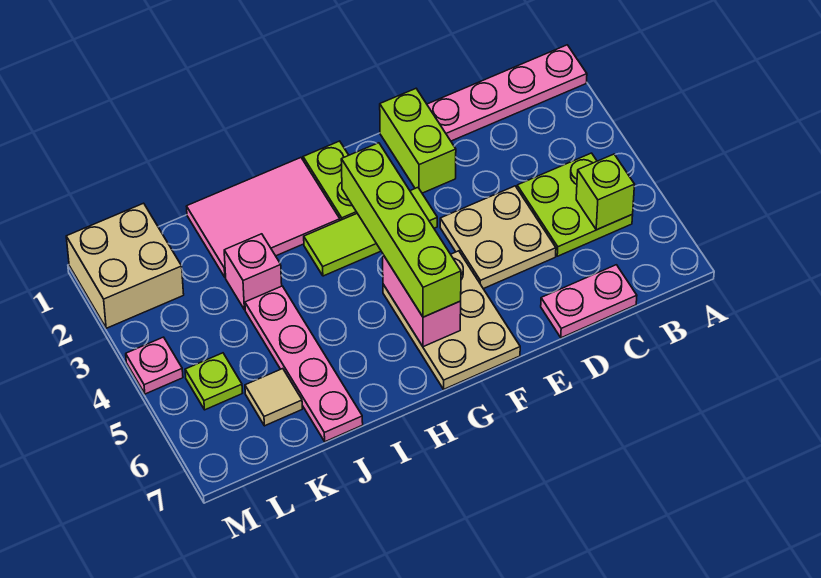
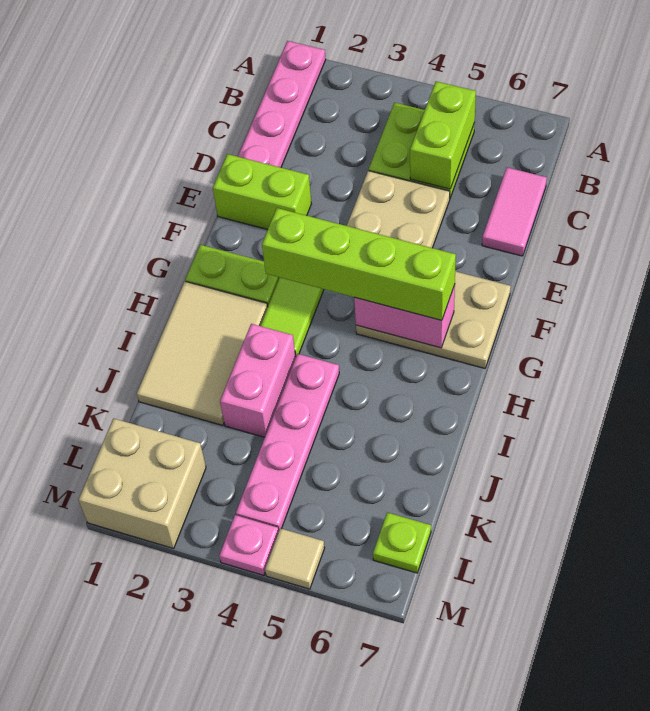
lime brick B5 level 2 -> lime brick B5:C5 level 2
pink plate C7:D7 level 1 -> pink tile C7:D7 level 1
pink tile H1:J2 level 1 -> tan tile H1:J2 level 1
pink brick J3 level 1 -> pink brick I3:J3 level 1
pink plate J4:J7 level 1 -> pink plate I4:L4 level 1
tan tile K6 level 1 -> tan tile M5 level 1
lime plate L5 level 1 -> lime plate L7 level 1

